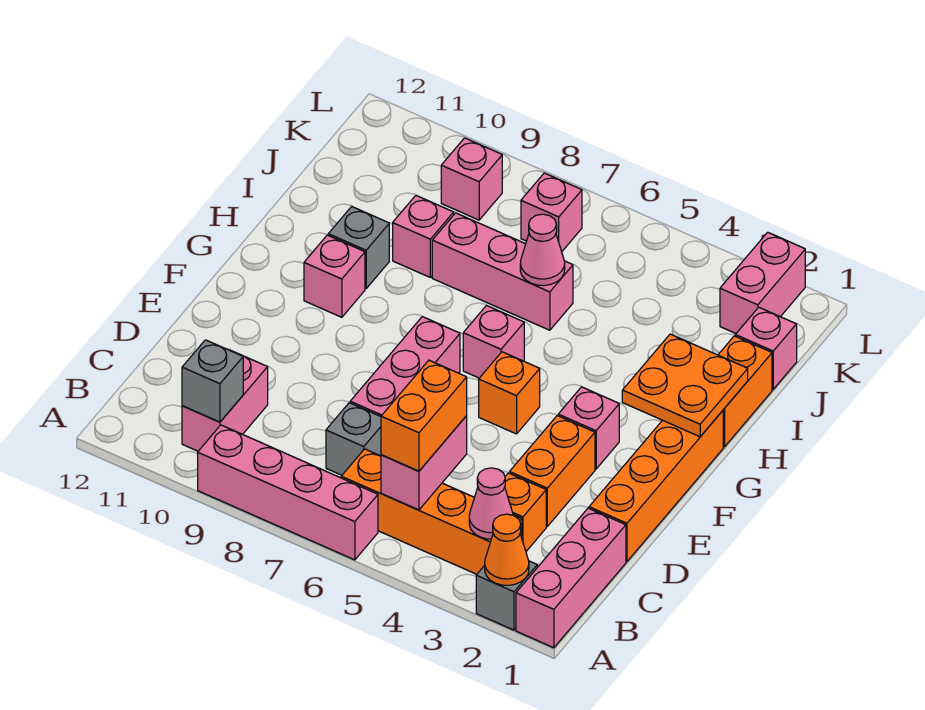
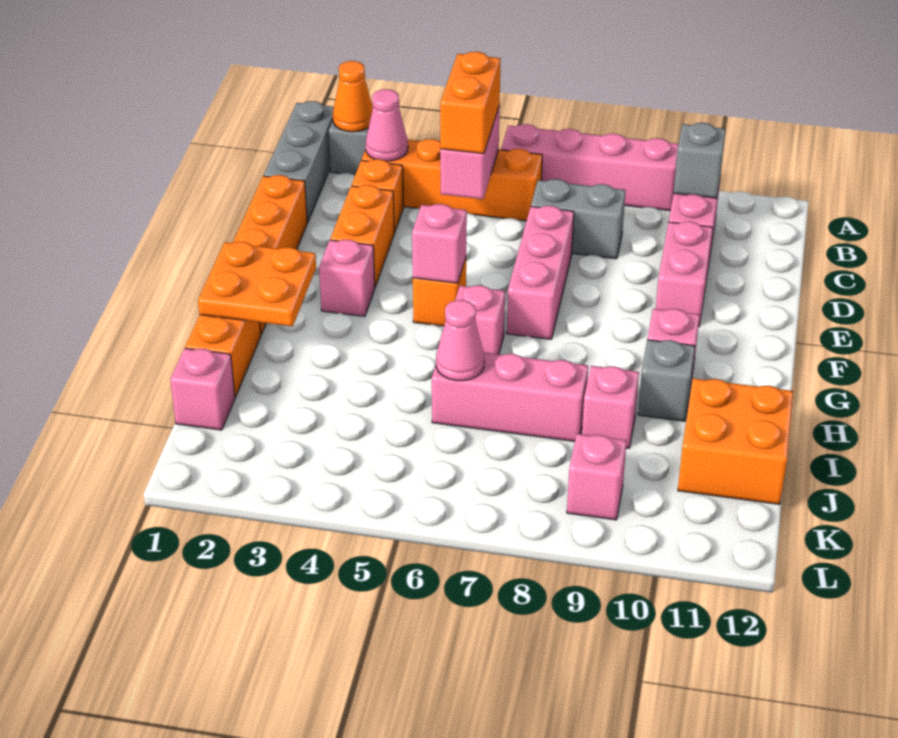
pink brick A1:C1 level 1 -> grey brick A1:C1 level 1
grey brick C7 level 1 -> grey brick C7:C8 level 1
none -> orange brick I11:J12 level 1
pink brick K2:L2 level 1 -> pink brick D10:E10 level 1
pink brick K7 level 1 -> pink brick F5 level 2

